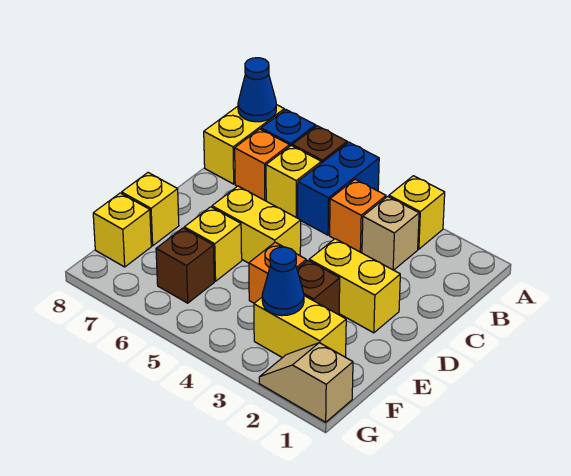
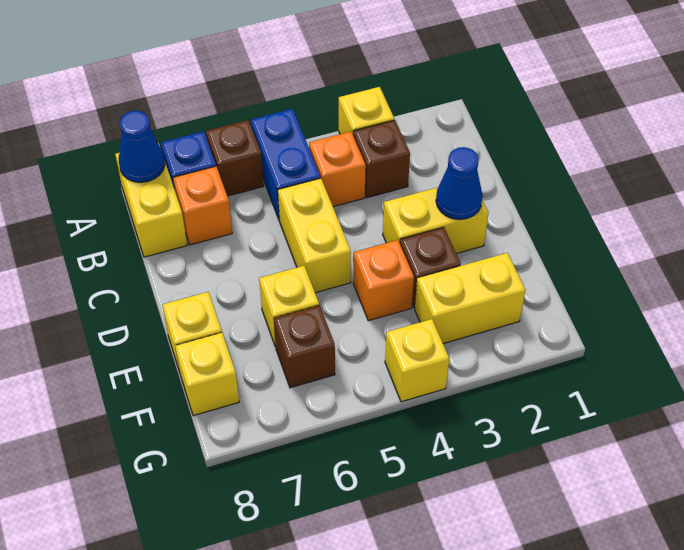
tan brick B3 level 1 -> brown brick B3 level 1
yellow brick B6 level 1 -> yellow brick G4 level 1
yellow brick D5:D6 level 1 -> yellow brick C5:D5 level 1
blue cone F3 level 2 -> blue cone D2 level 2
tan slope G1:G2 level 1 top 1 -> none

